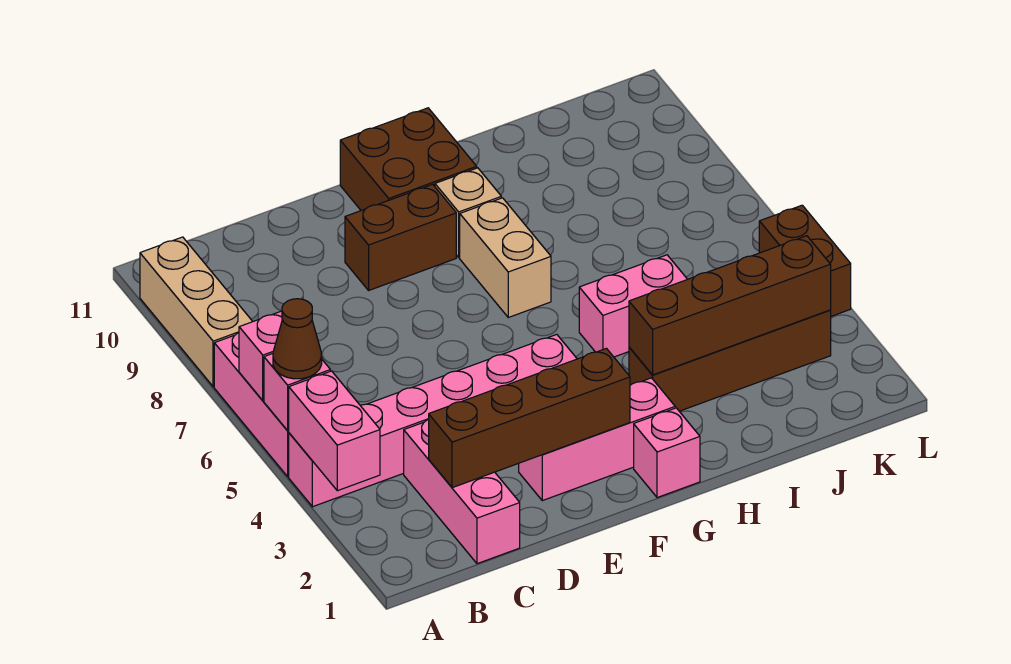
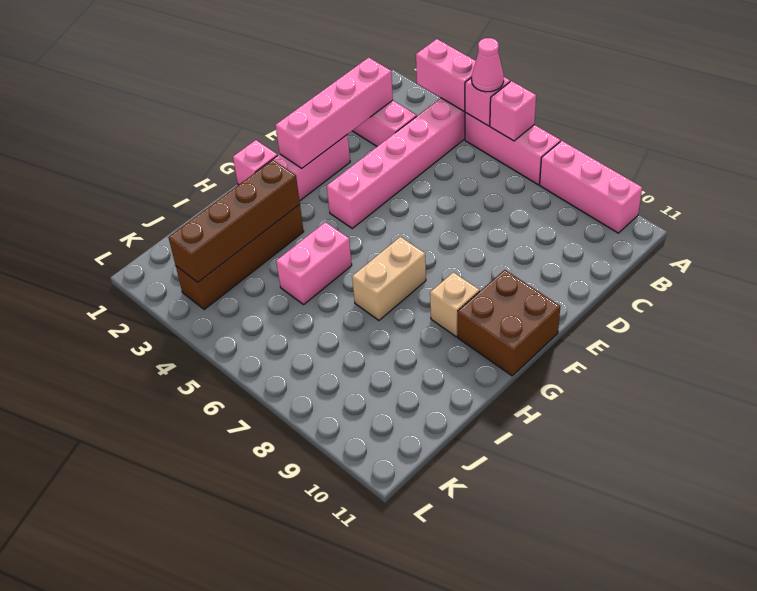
brown cone A5 level 3 -> pink cone A5 level 3
tan brick A8:A10 level 1 -> pink brick A8:A10 level 1
brown brick C2:F2 level 2 -> pink brick C2:F2 level 2
brown brick E9:F9 level 1 -> none
tan brick G7:G8 level 1 -> tan brick G7:H7 level 1
brown brick L4:L5 level 1 -> none

